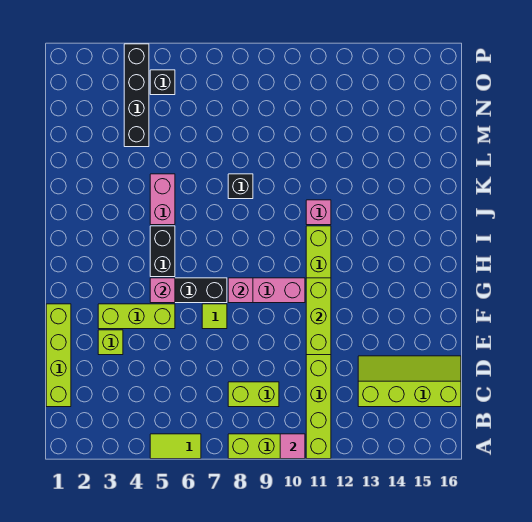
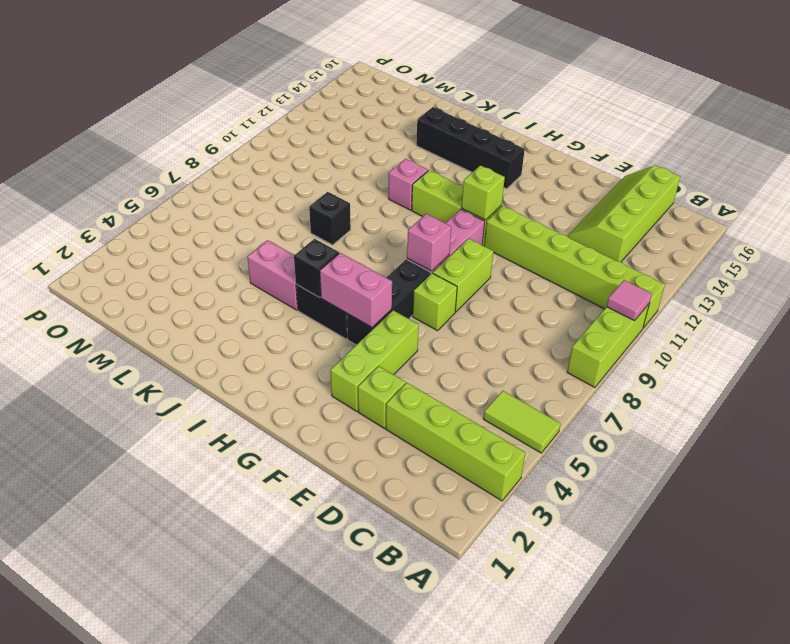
lime tile A5:A6 level 1 -> lime tile A5:B5 level 1
lime brick C1:F1 level 1 -> lime brick A3:D3 level 1
lime brick C8:C9 level 1 -> lime brick F8:F9 level 1
lime brick E11:G11 level 2 -> lime brick G11 level 2
lime tile F7 level 1 -> lime brick F7 level 1
pink brick G5 level 2 -> pink brick G5:H5 level 2
black brick M4:P4 level 1 -> black brick H14:K14 level 1
black brick O5 level 1 -> black brick I5 level 2

